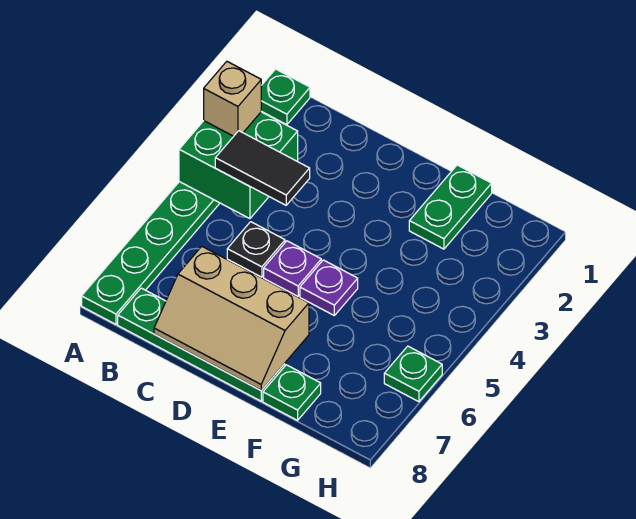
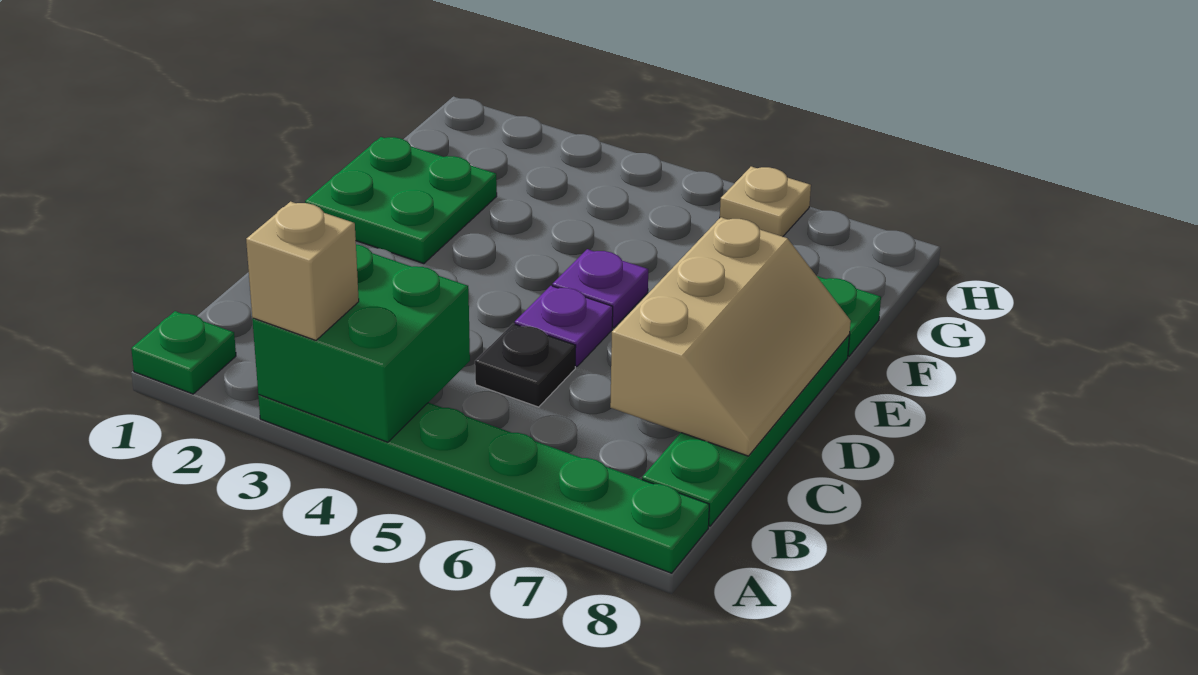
black tile B4:C4 level 3 -> none
green plate F1:F2 level 1 -> green plate E1:F2 level 1
green plate H6 level 1 -> tan plate H6 level 1

